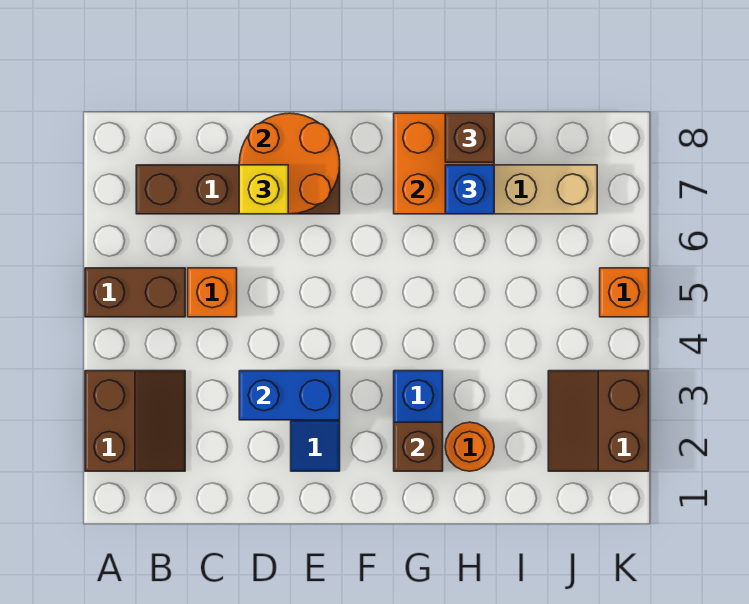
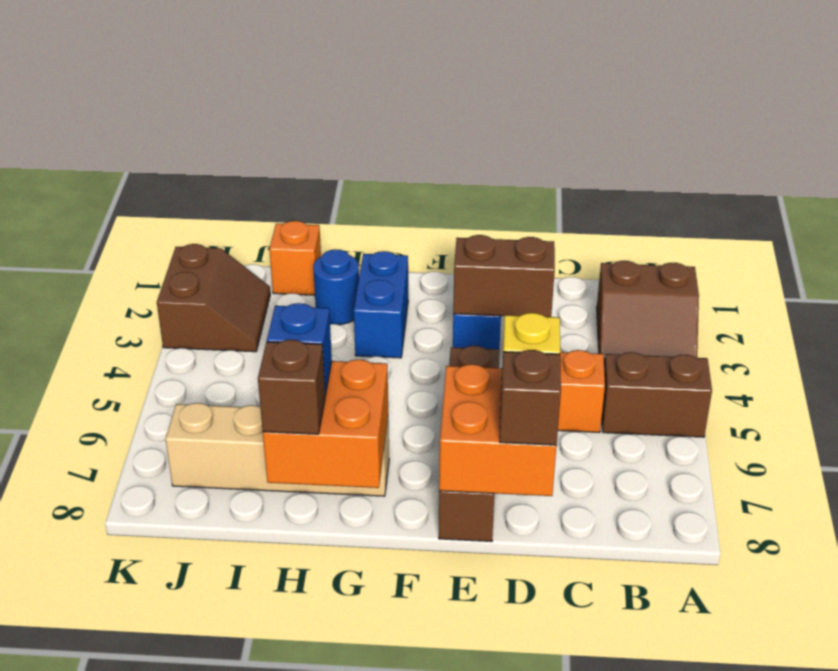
brown slope A2:B3 level 1 top A -> brown slope A2:B3 level 1 top 2
brown brick B7:E7 level 1 -> brown brick E5:E8 level 1
blue brick D3:E3 level 2 -> brown brick D3:E3 level 2
orange round brick D7:E8 level 2 -> orange brick D7:E8 level 2
brown brick G2 level 2 -> brown brick D8 level 3
orange round brick H2 level 1 -> blue round brick H2 level 1
orange brick K5 level 1 -> orange brick I1 level 1

